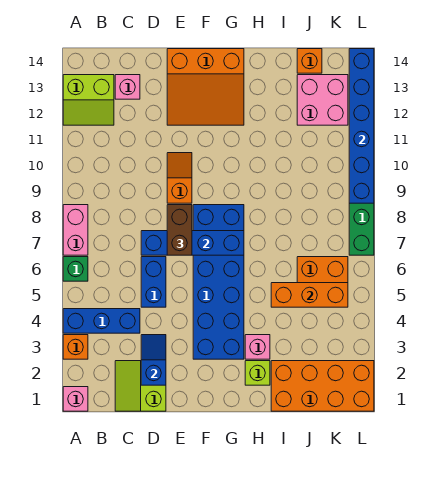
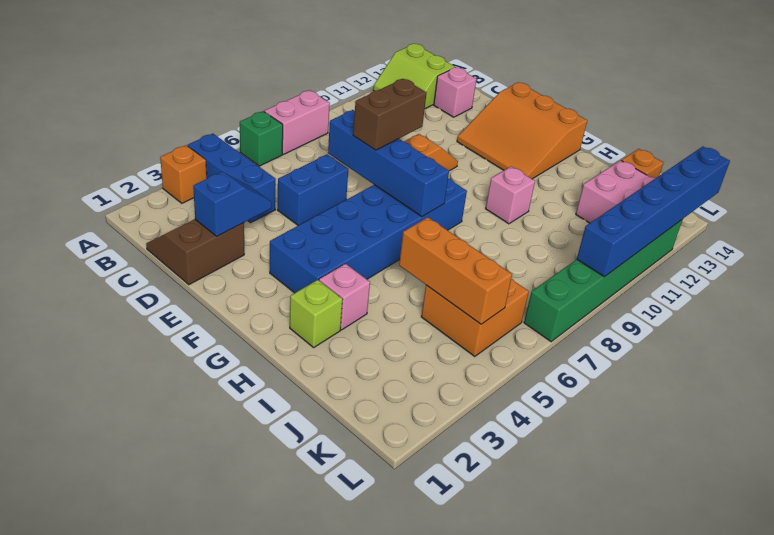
pink brick A1 level 1 -> pink brick H10 level 1
lime slope C1:D2 level 1 top D -> brown slope C1:D2 level 1 top D
orange brick I1:L2 level 1 -> none

